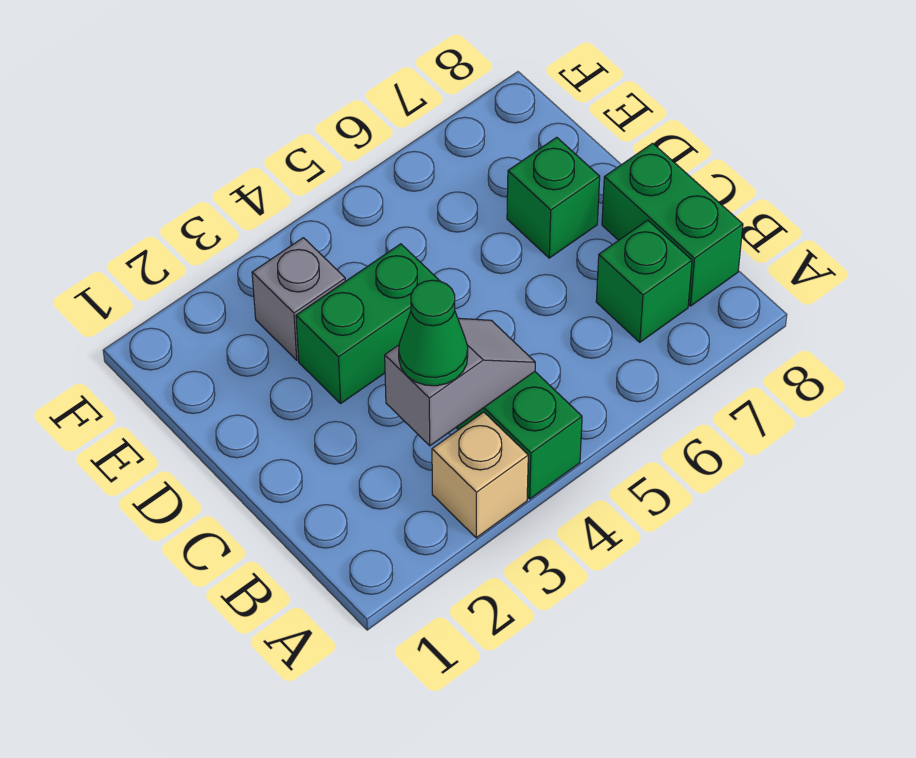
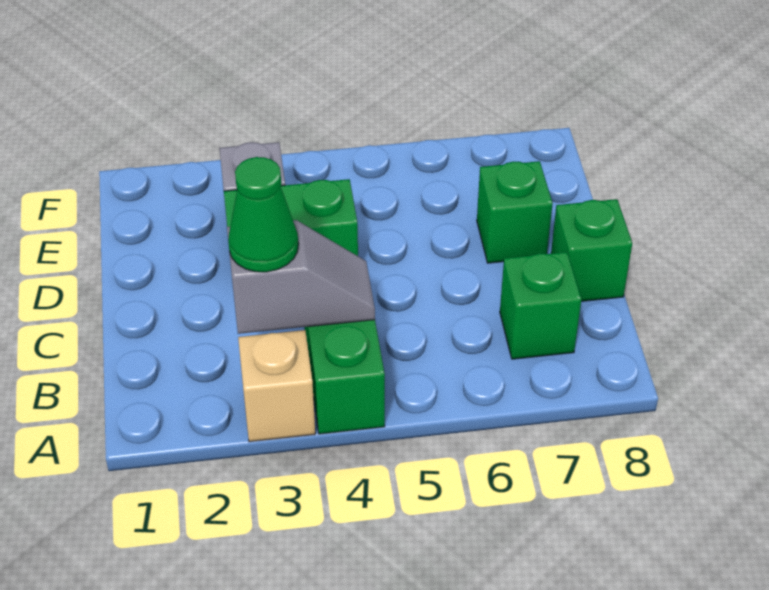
green brick B8:C8 level 1 -> green brick C8 level 1

